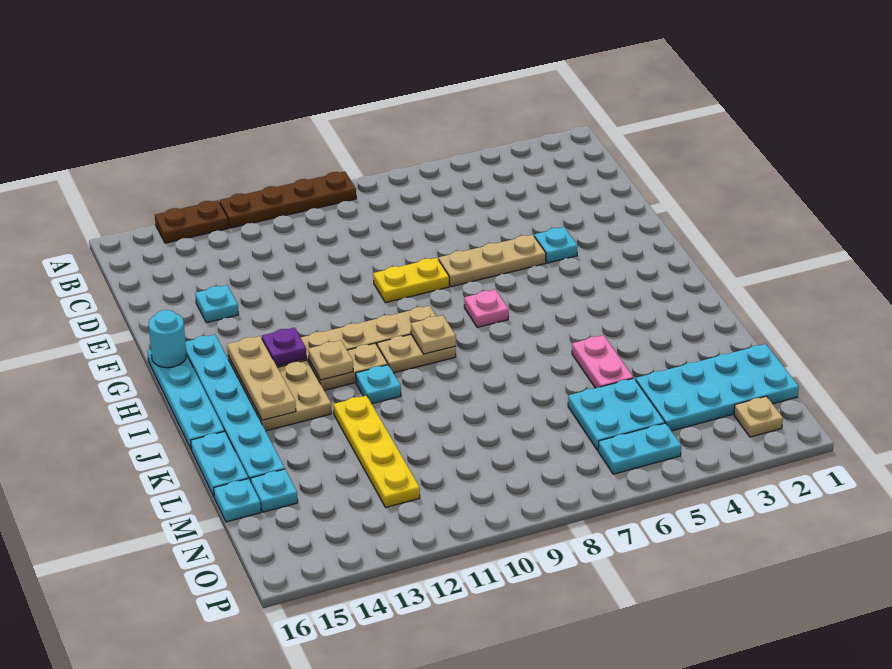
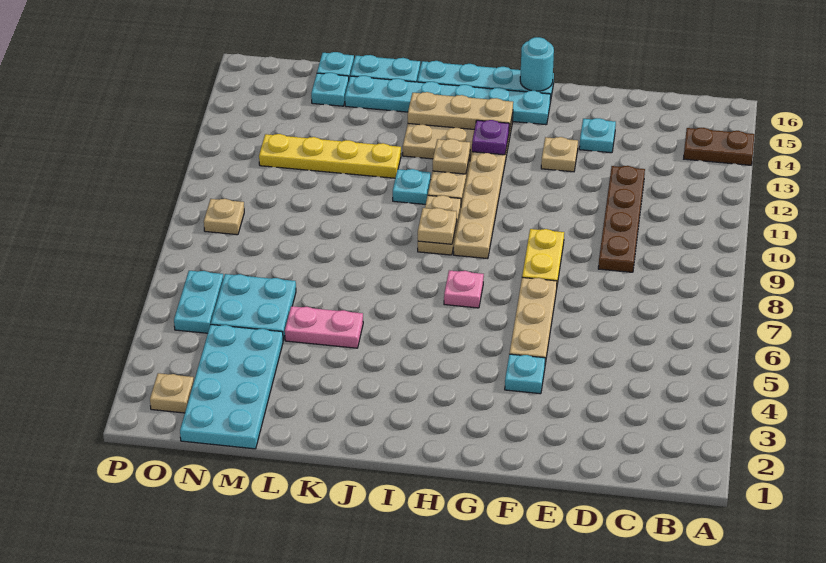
brown plate A9:A12 level 1 -> brown plate D9:D12 level 1
brown plate A13:A14 level 1 -> brown plate A14:B14 level 1
none -> tan plate F13 level 1
none -> tan plate O9 level 1

